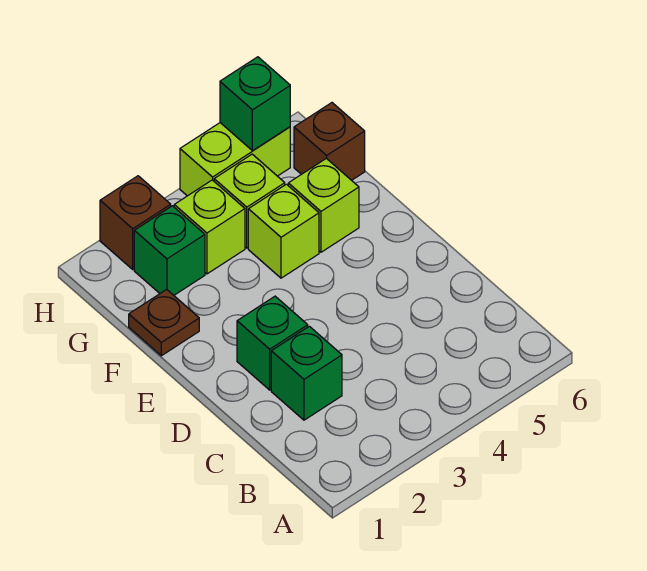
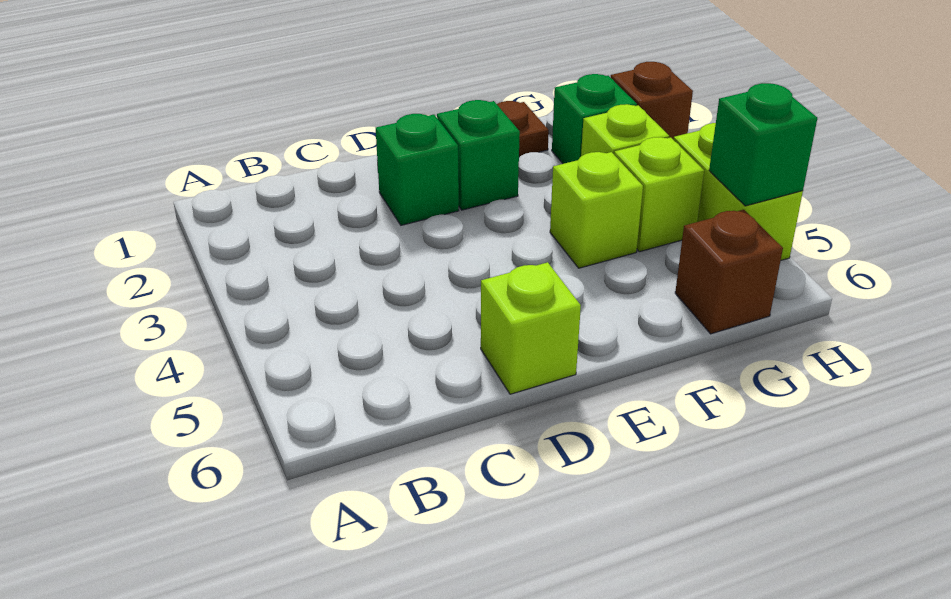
green brick C2 level 1 -> green brick E2 level 1
lime brick F5 level 1 -> lime brick D6 level 1

